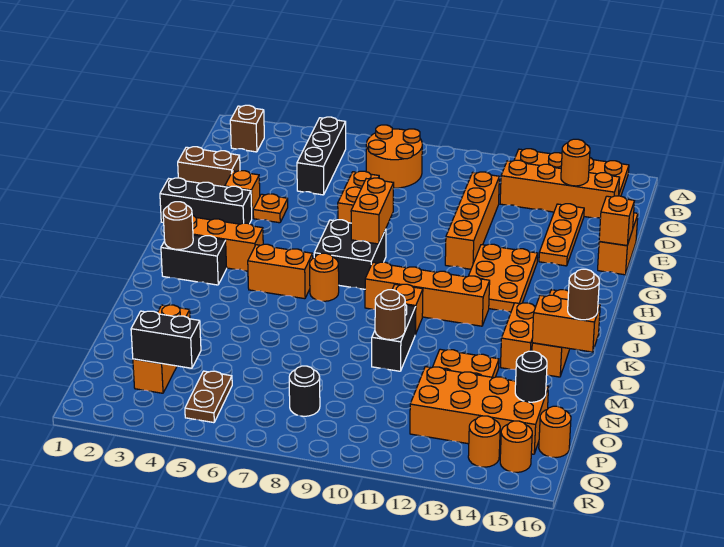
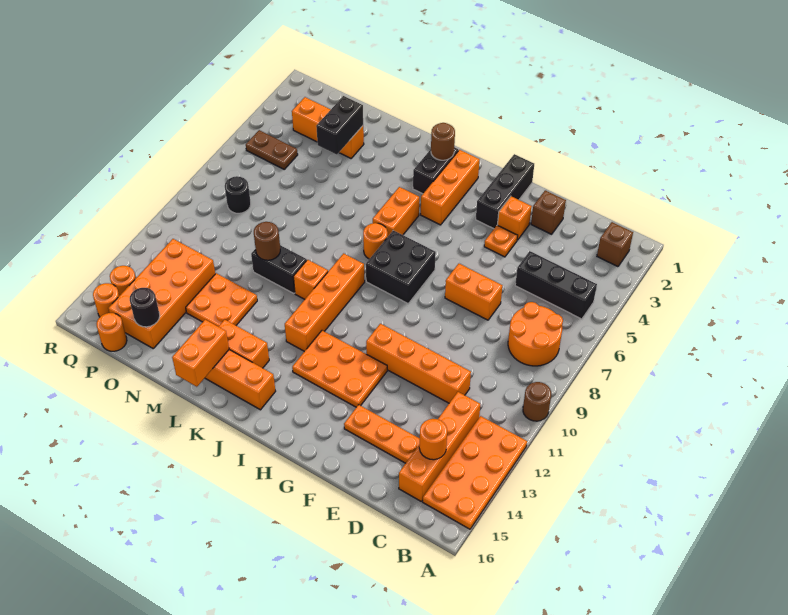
brown brick E1:E2 level 1 -> brown brick E2 level 1
orange brick E16:F16 level 1 -> none
orange brick F16 level 2 -> none
orange brick G8:H8 level 2 -> none
brown round brick L16 level 3 -> brown round brick A10 level 1
black brick P3:P4 level 2 -> black brick N3:N4 level 2

